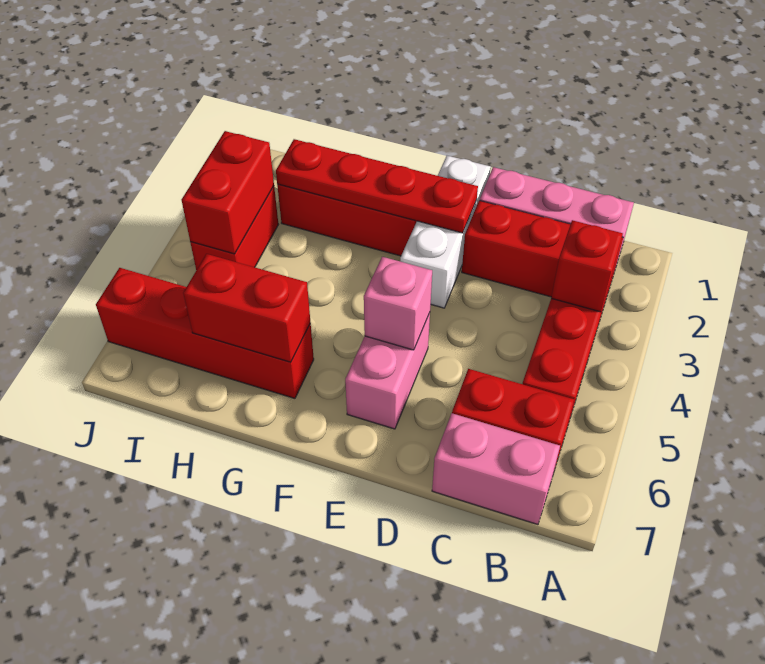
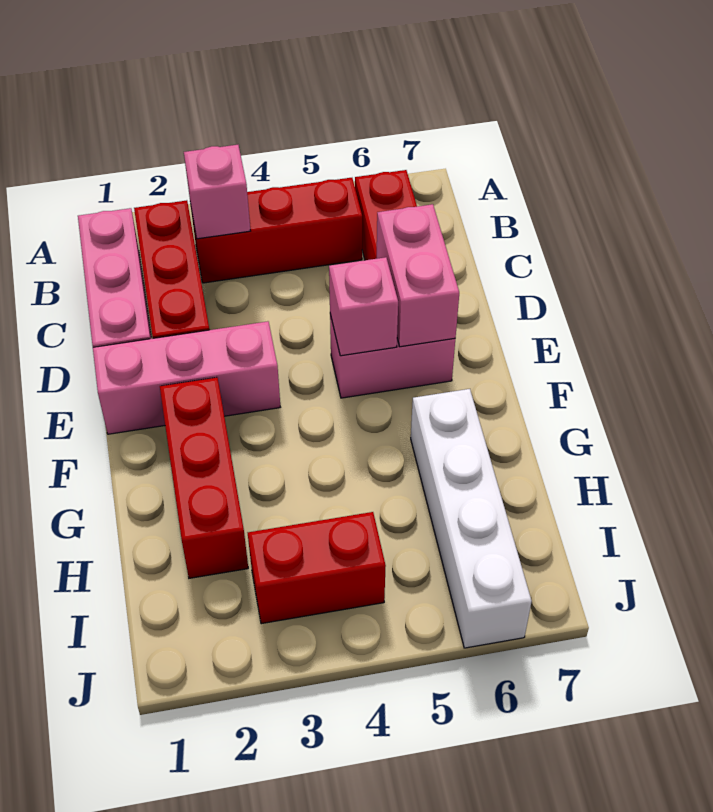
red brick B3 level 2 -> pink brick B3 level 2
pink brick B7:C7 level 1 -> pink brick D6:E6 level 2
white brick E1:E3 level 1 -> pink brick E1:E3 level 1
red plate E2:H2 level 2 -> none
red brick G6:J6 level 1 -> white brick G6:J6 level 1
red brick G6:H6 level 2 -> none
red brick I3:I4 level 2 -> none

